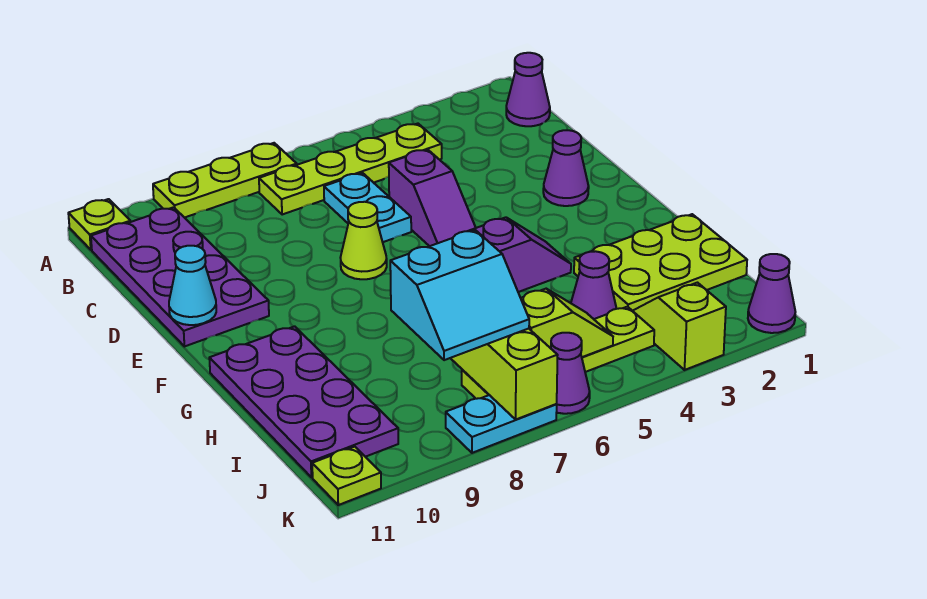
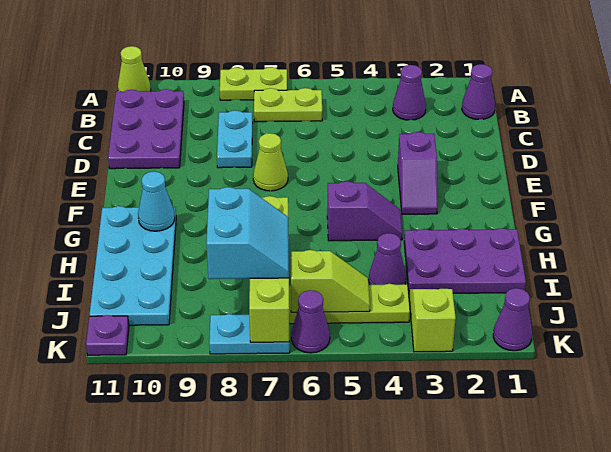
lime plate A7:A9 level 1 -> lime plate A7:A8 level 1
lime plate A11 level 1 -> lime cone A11 level 1
lime plate B4:B7 level 1 -> lime plate B6:B7 level 1
purple plate B10:E11 level 1 -> purple plate B10:D11 level 1
cyan plate C6:D6 level 1 -> cyan plate C8:D8 level 1
purple slope D5:E5 level 1 top D -> purple slope E3:F3 level 1 top E
purple cone E2 level 1 -> purple cone B3 level 1
cyan cone E11 level 2 -> cyan cone G10 level 2
purple plate G10:J11 level 1 -> cyan plate G10:J11 level 1
lime plate H1:I3 level 1 -> purple plate H1:I3 level 1
cyan slope I7:J8 level 3 top I -> cyan slope I7:J8 level 3 top 8
lime plate K11 level 1 -> purple plate K11 level 1

